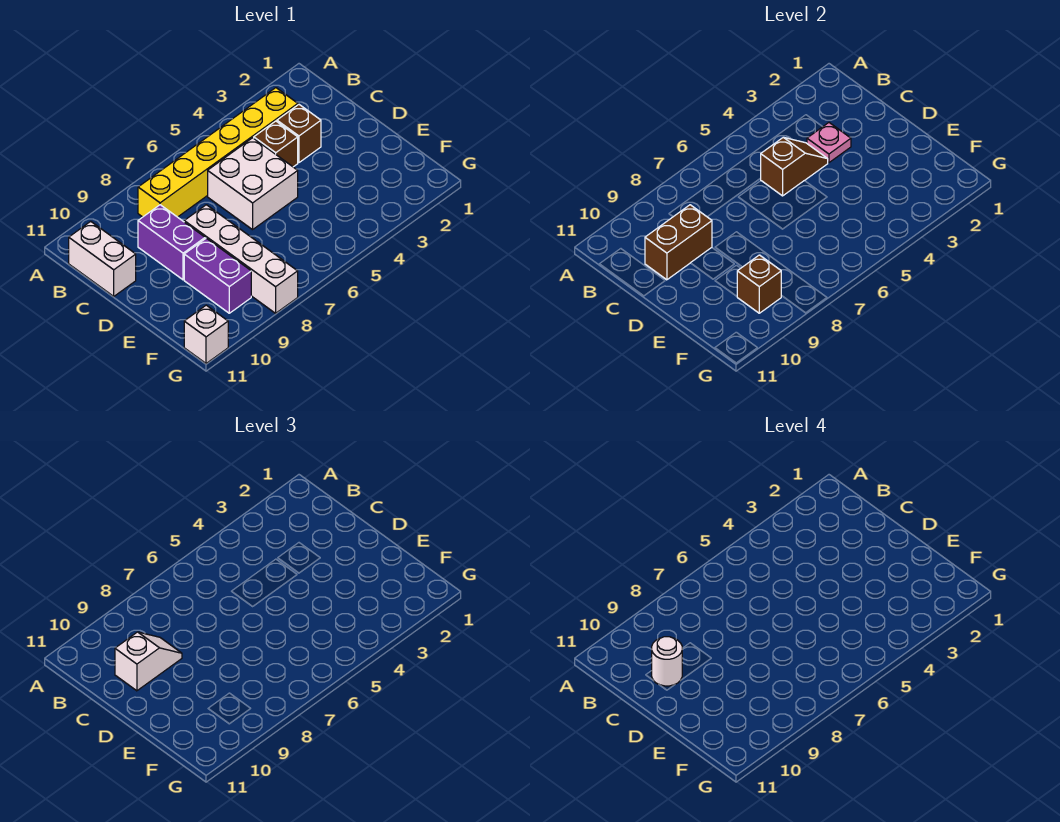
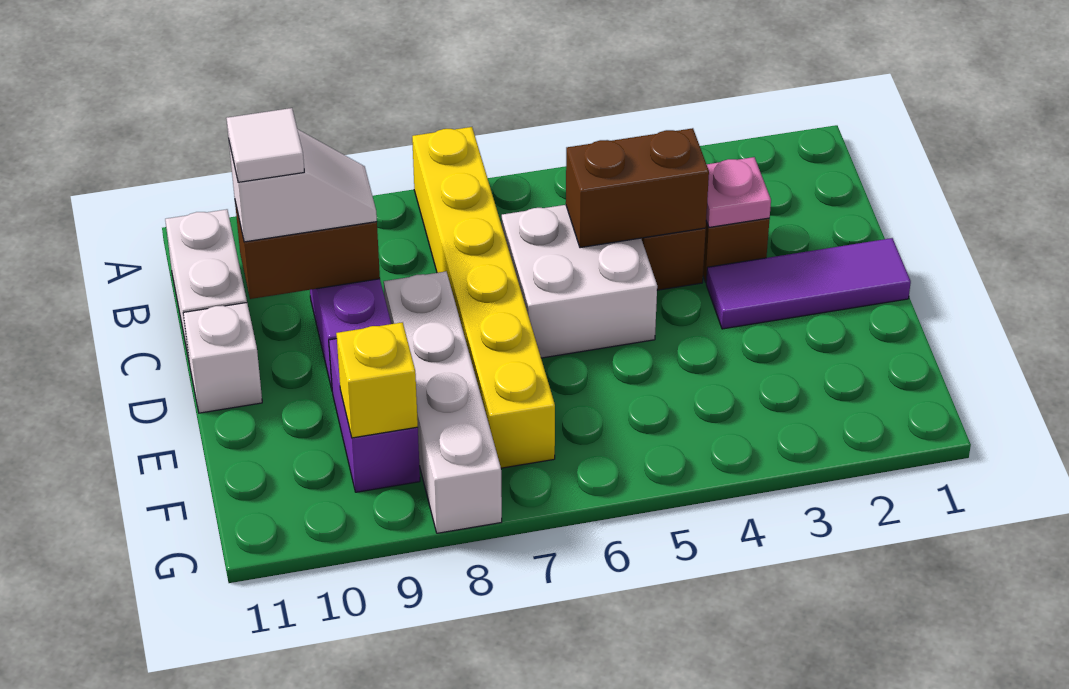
yellow brick B3:B8 level 1 -> yellow brick A7:F7 level 1
brown slope C4:C5 level 2 top 5 -> brown brick C4:C5 level 2
white round brick C10 level 4 -> white tile C10 level 4
none -> purple tile D1:D3 level 1
brown brick F9 level 2 -> yellow brick F9 level 2
white brick G11 level 1 -> white brick D11 level 1

